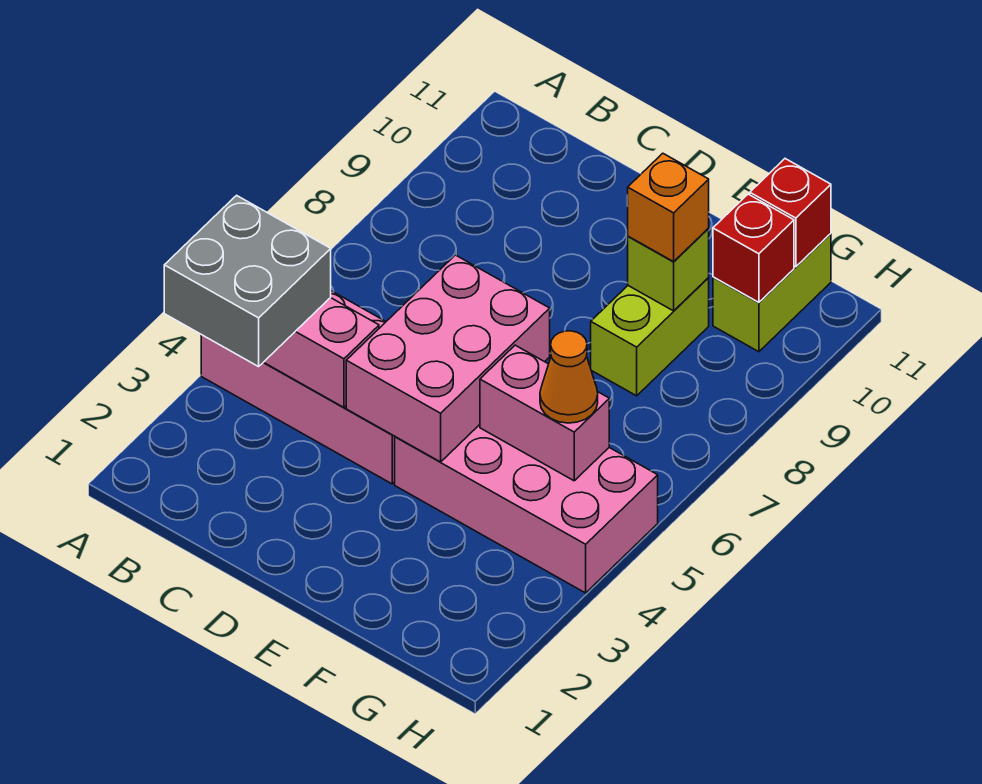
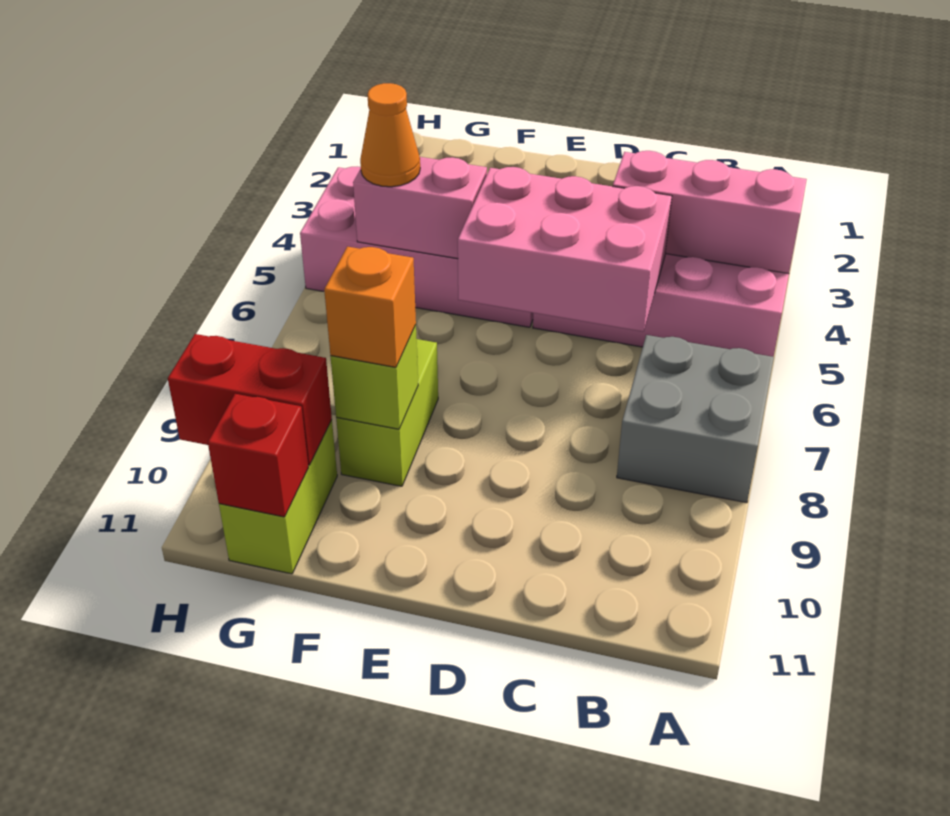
grey brick A3:B4 level 3 -> grey brick A7:B8 level 1
pink brick D4:E6 level 2 -> pink brick C5:E6 level 2
red brick G10 level 2 -> red brick G10:H10 level 2

